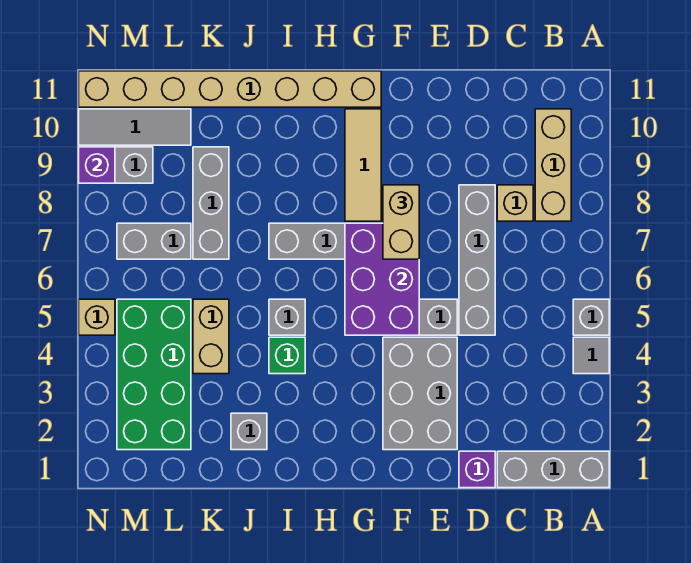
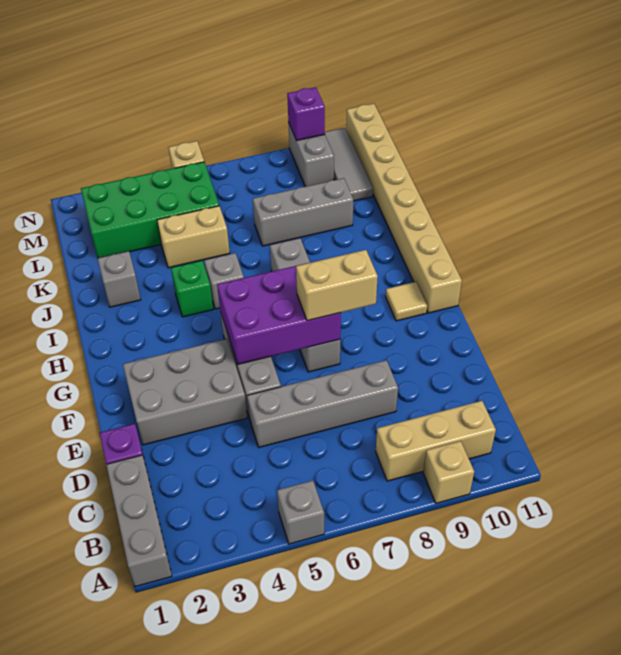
grey tile A4 level 1 -> none
tan brick C8 level 1 -> tan brick A9 level 1
tan tile G8:G10 level 1 -> tan tile G10 level 1
grey brick L7:M7 level 1 -> none

